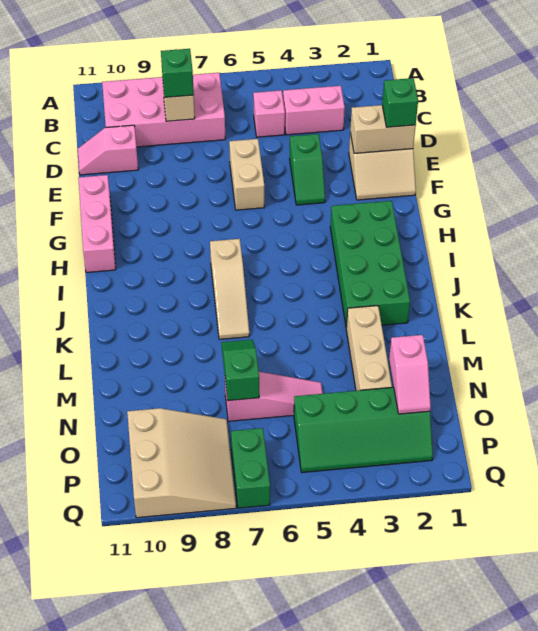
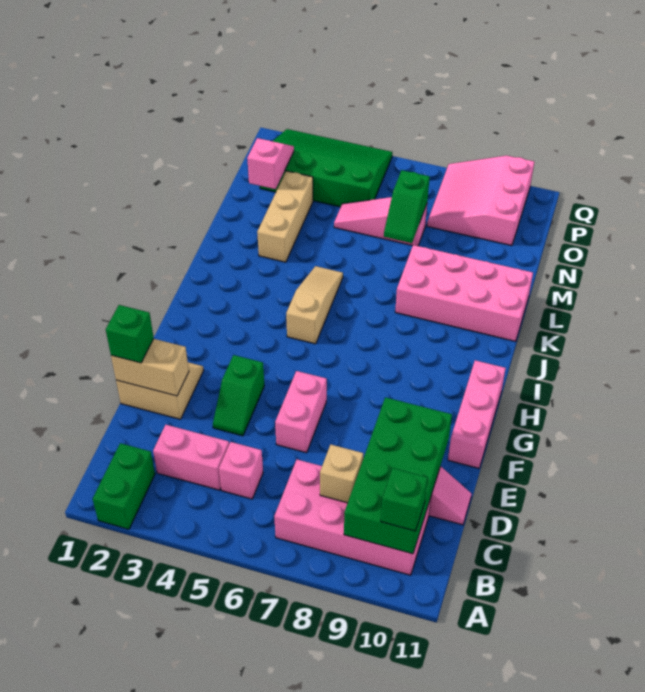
green brick C8 level 3 -> green brick B10 level 3
green slope E4:F4 level 1 top E -> green slope E4:F4 level 1 top F
tan brick E6:F6 level 1 -> pink brick E6:F6 level 1
green brick H2:K3 level 1 -> green brick B9:E10 level 2
tan slope I7:K7 level 1 top I -> tan slope I5:K5 level 1 top I
none -> pink brick K8:L11 level 1
green slope O2:P5 level 1 top O -> green slope O2:Q5 level 1 top O
tan slope O8:Q10 level 1 top 10 -> pink slope O8:Q10 level 1 top 10
green brick P7:Q7 level 1 -> green brick A2:B2 level 1

